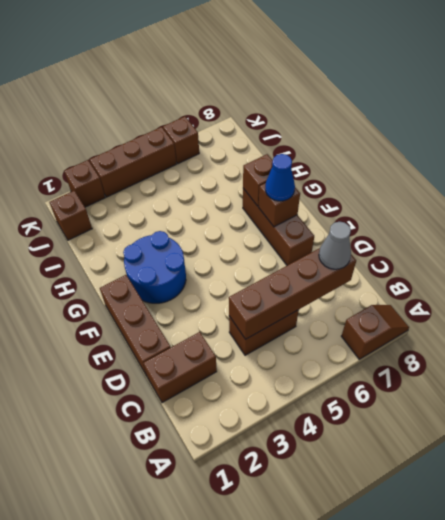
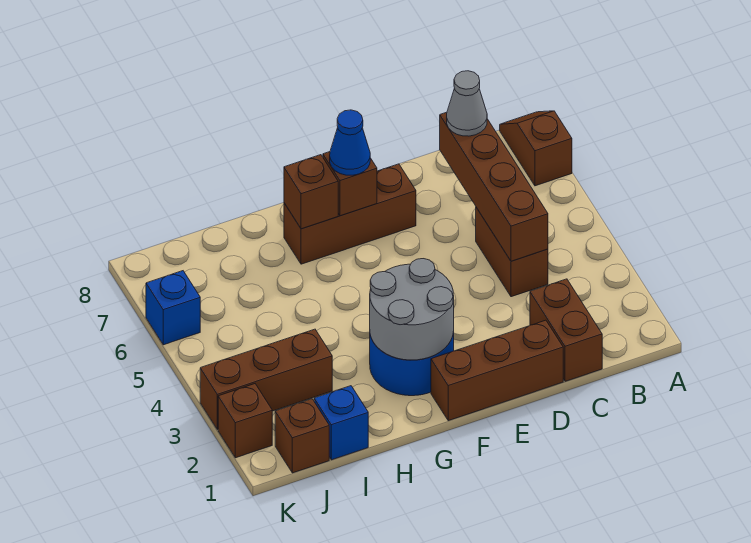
none -> grey round brick F2:G3 level 2
none -> blue brick I1 level 1
brown brick K3:K5 level 1 -> brown brick I3:K3 level 1
brown brick K6 level 1 -> blue brick K6 level 1

